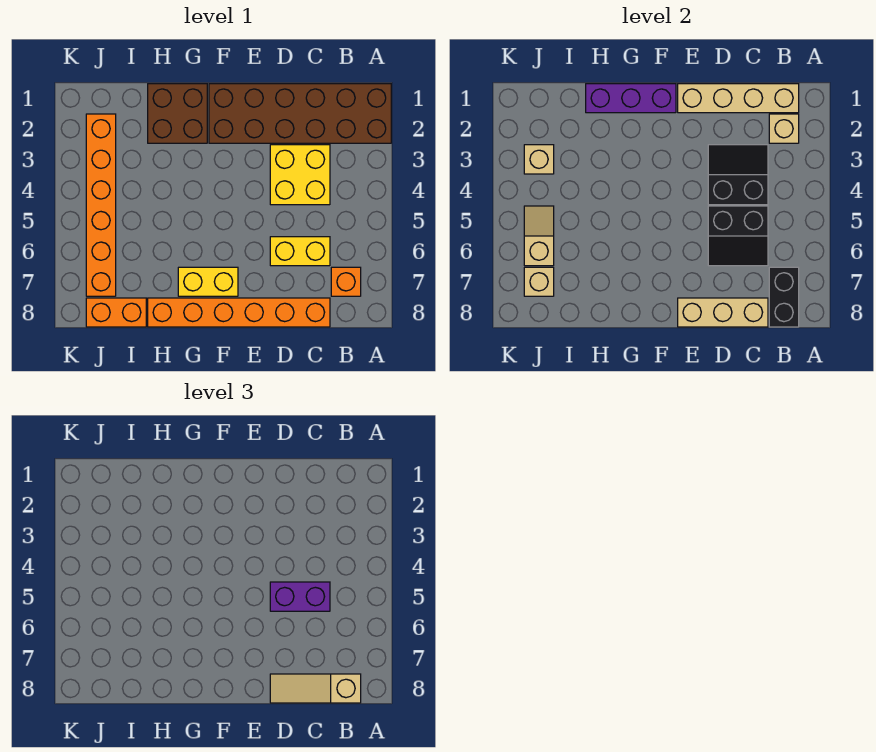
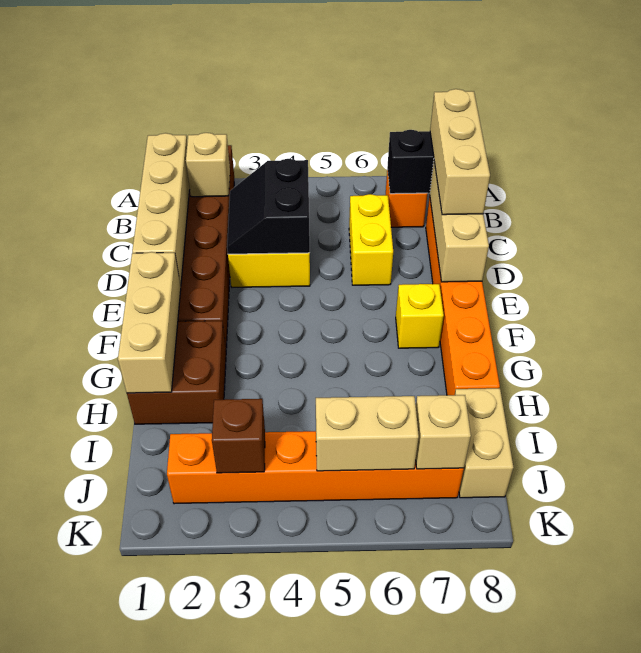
tan slope B8:D8 level 3 top B -> tan brick B8:D8 level 3
black slope C5:D6 level 2 top 5 -> none
purple brick C5:D5 level 3 -> none
purple brick F1:H1 level 2 -> tan brick F1:H1 level 2
yellow brick F7:G7 level 1 -> yellow brick F7 level 1
orange brick I8:J8 level 1 -> tan brick I8:J8 level 1
tan brick J3 level 2 -> brown brick J3 level 2
tan slope J5:J6 level 2 top 6 -> tan brick J5:J6 level 2

